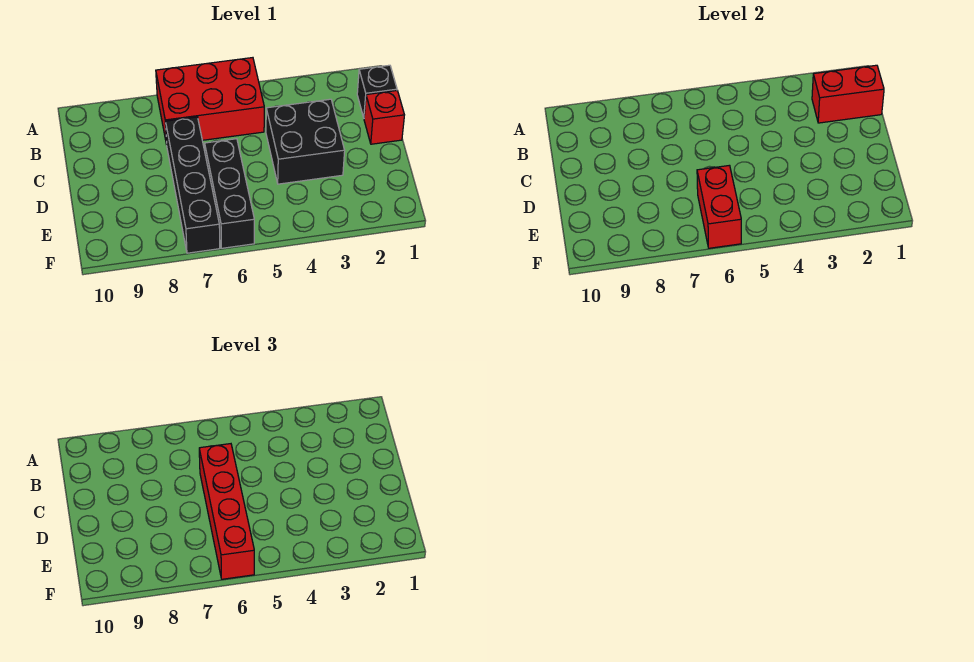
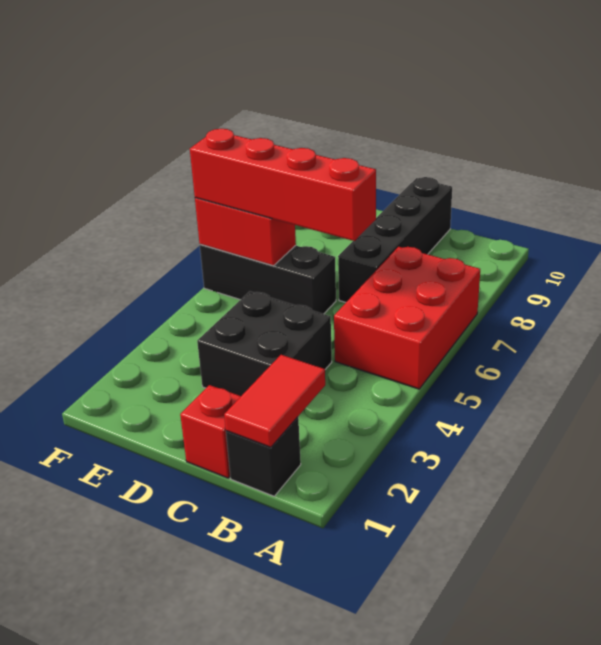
red brick B1:B2 level 2 -> red tile B1:B2 level 2
black brick C7:F7 level 1 -> black brick C7:C10 level 1

